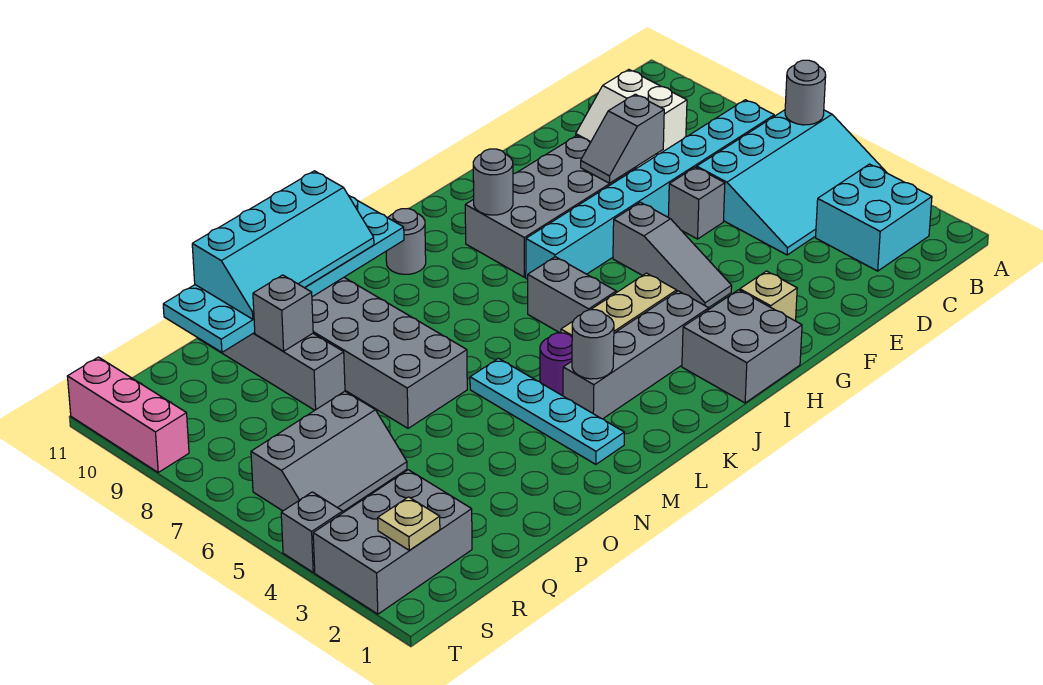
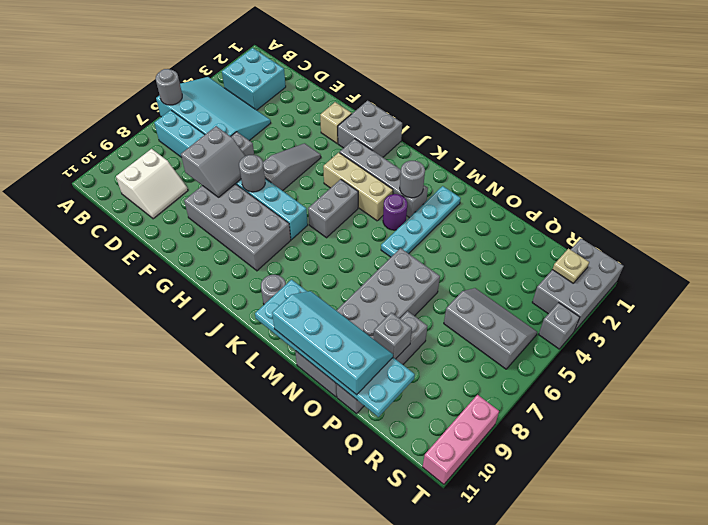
grey slope E8:F8 level 2 top E -> grey slope E7:F8 level 2 top E
grey round brick I9 level 2 -> grey round brick G7 level 2
grey brick R2:T3 level 1 -> grey brick S1:T3 level 1

